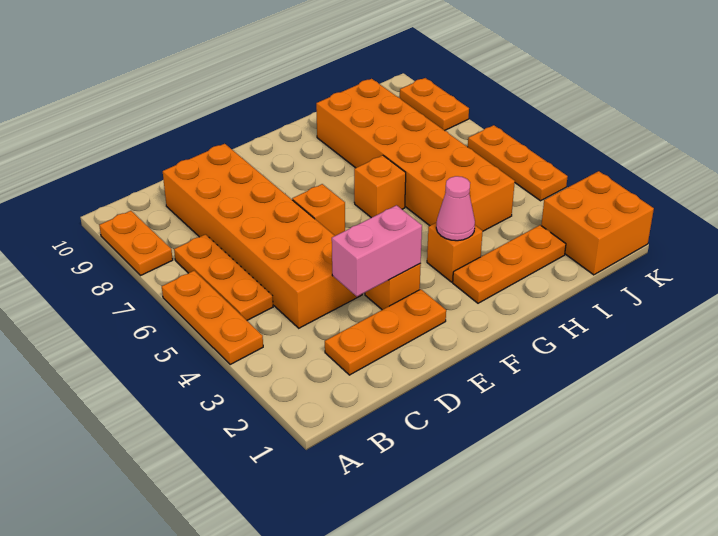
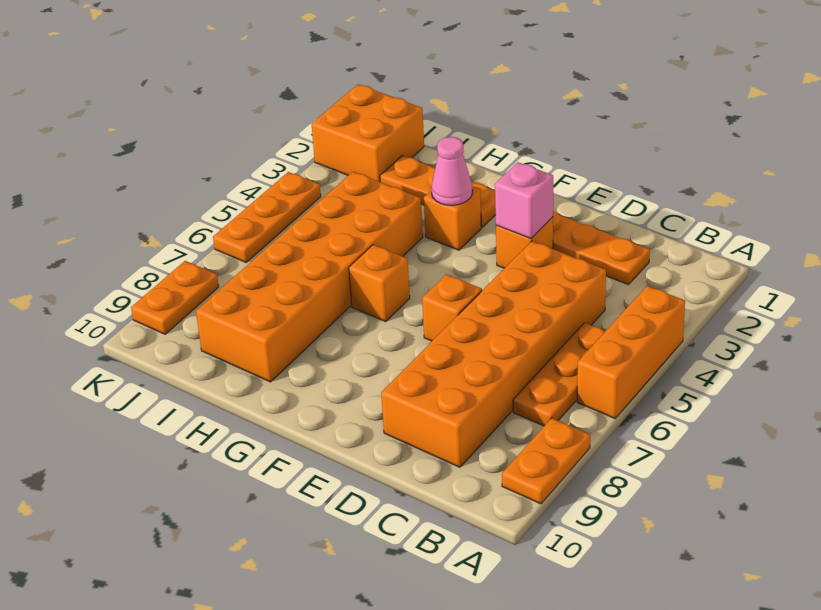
orange plate A4:A6 level 1 -> orange brick A4:A6 level 1
pink brick D3:E3 level 2 -> pink brick E3 level 2

